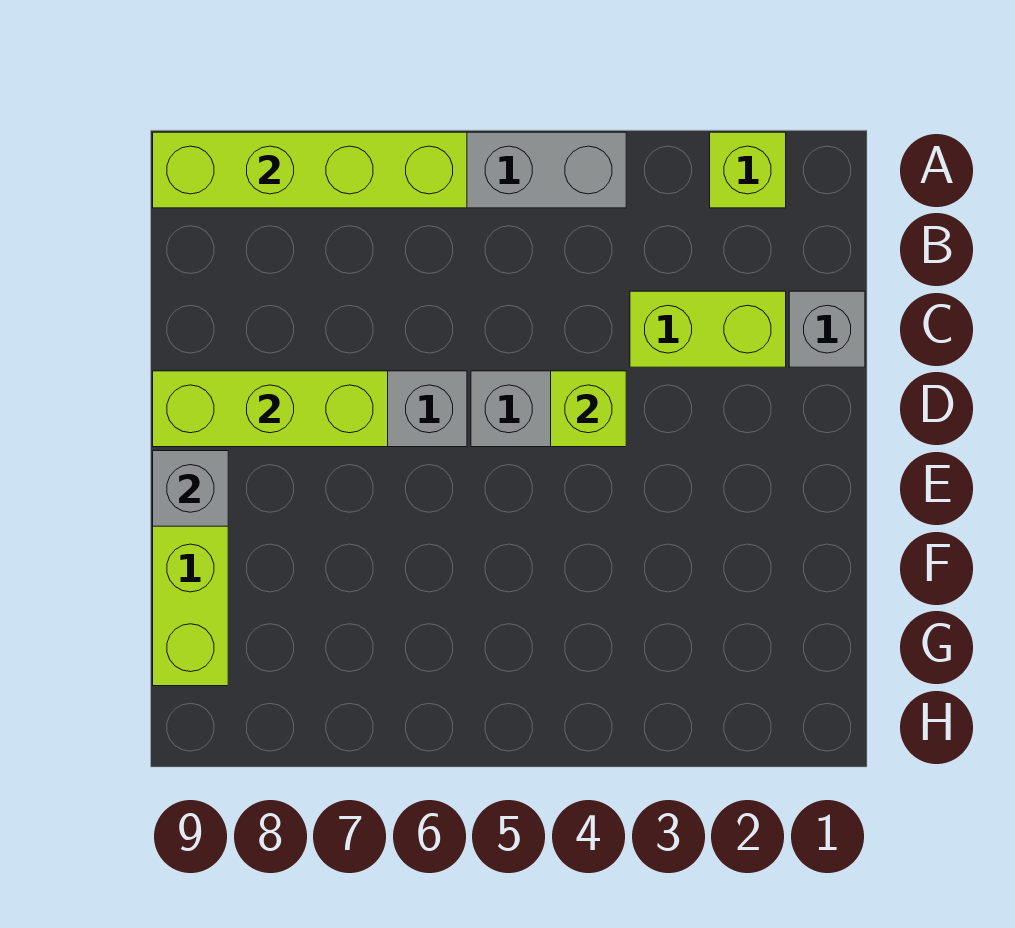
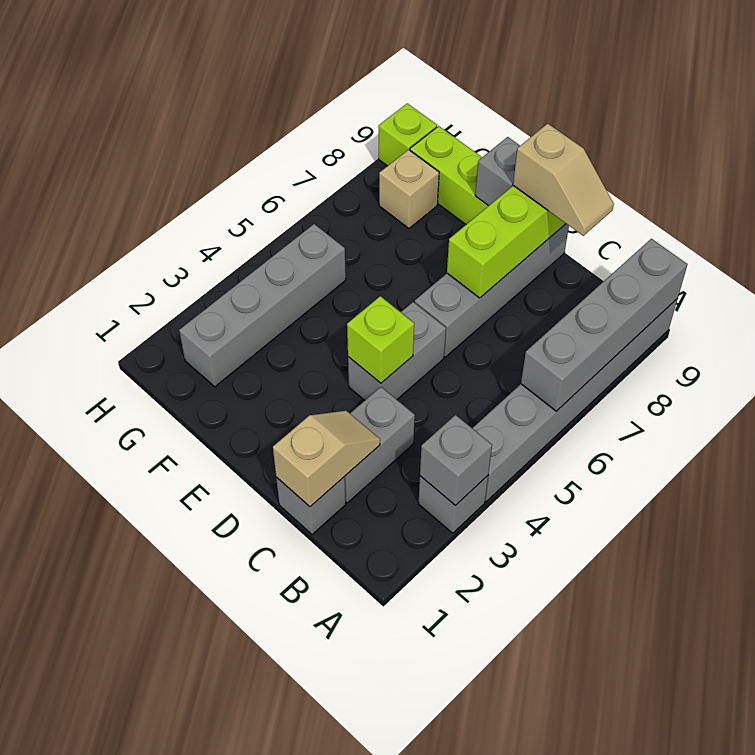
lime brick A2 level 1 -> lime brick H9 level 1
none -> grey brick A3 level 1
none -> grey brick A3 level 2
lime brick A6:A9 level 2 -> grey brick A6:A9 level 2
none -> tan slope C1:C2 level 2 top 1
lime brick C2:C3 level 1 -> grey brick C2:C3 level 1
none -> tan slope C9:D9 level 3 top D
none -> grey brick G2:G5 level 1
none -> tan brick G8 level 1

